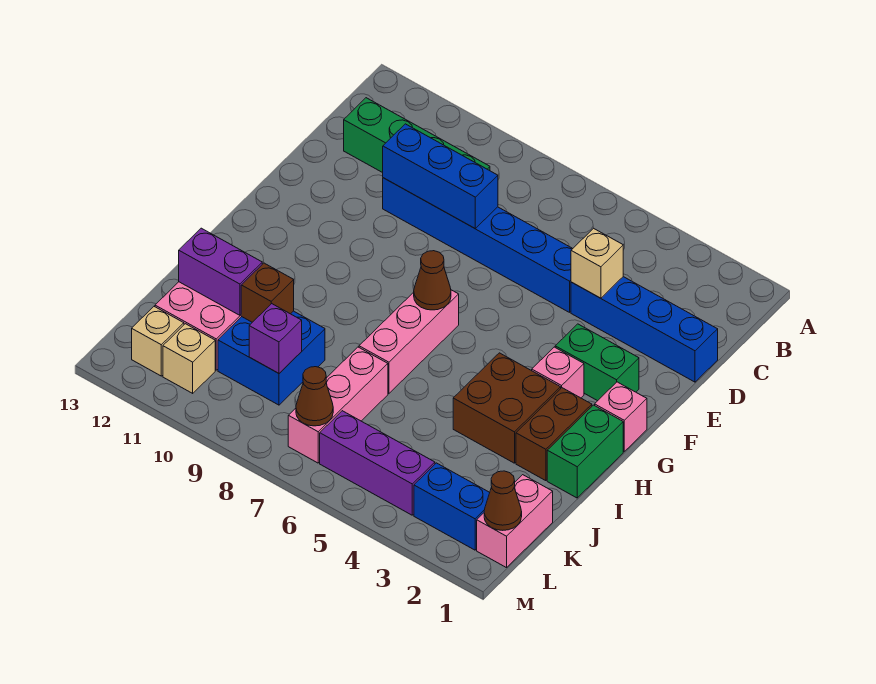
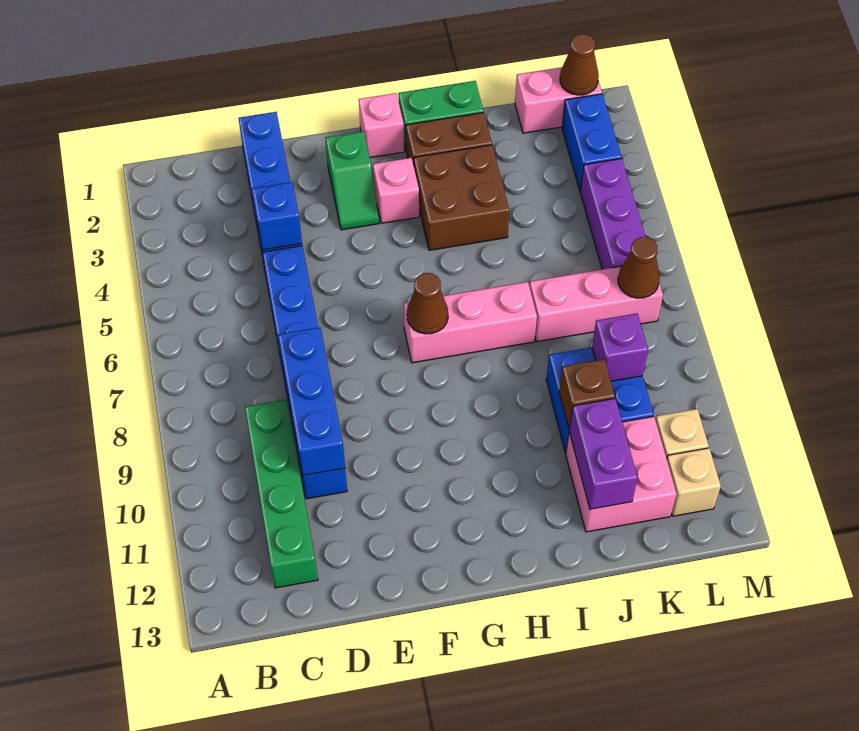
tan brick D4 level 2 -> blue brick D4 level 2
green brick F2:F3 level 1 -> green slope F2:F3 level 1 top 2

